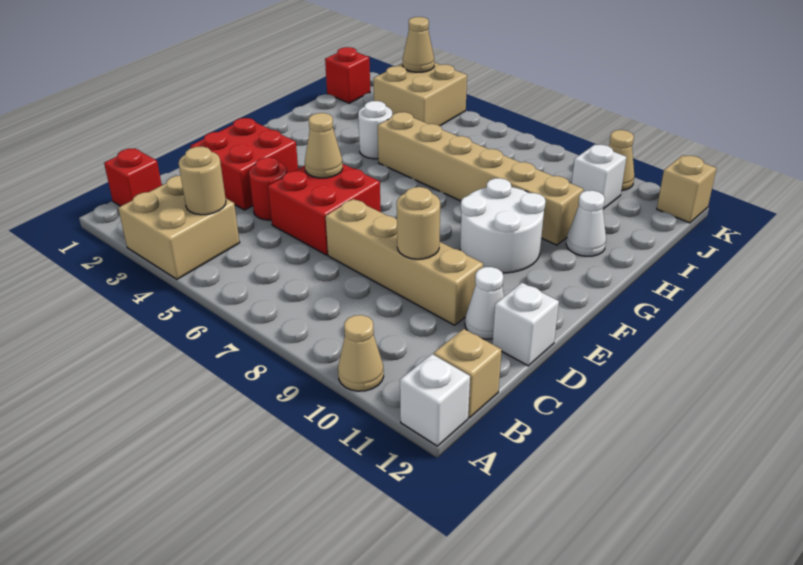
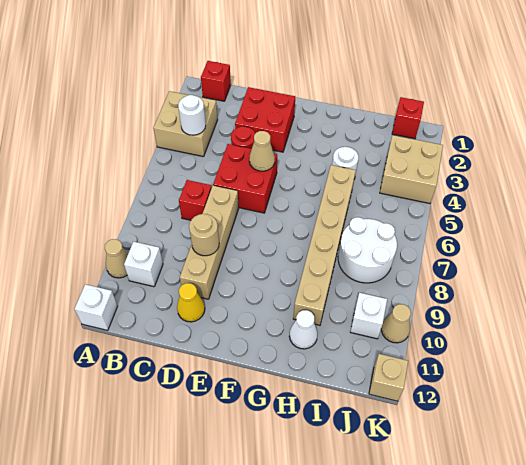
tan round brick B4 level 2 -> white round brick B4 level 2
tan brick B12 level 1 -> none
none -> red brick C7 level 1
white cone D11 level 1 -> yellow cone D11 level 1
white brick D12 level 1 -> white brick B10 level 1
white round brick F9:G10 level 1 -> white round brick I7:J8 level 1
tan cone K3 level 2 -> none

